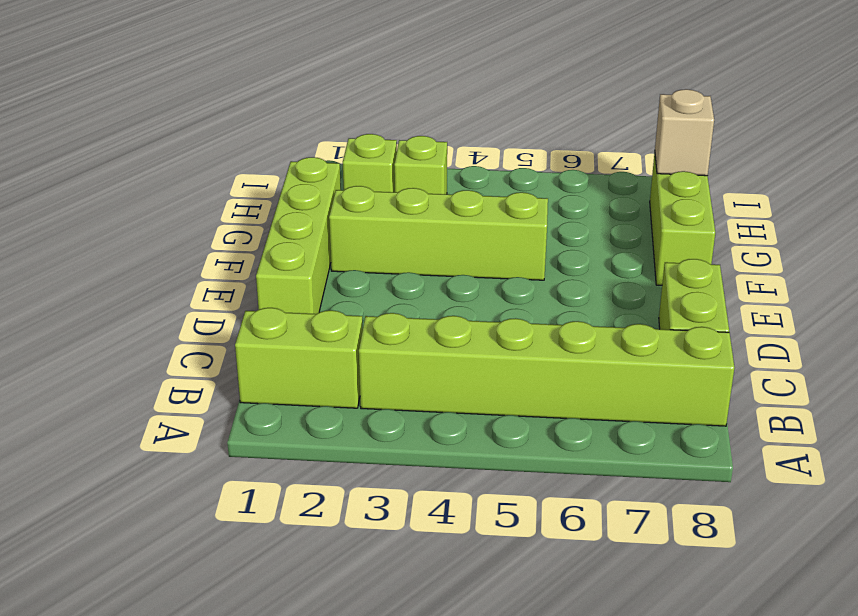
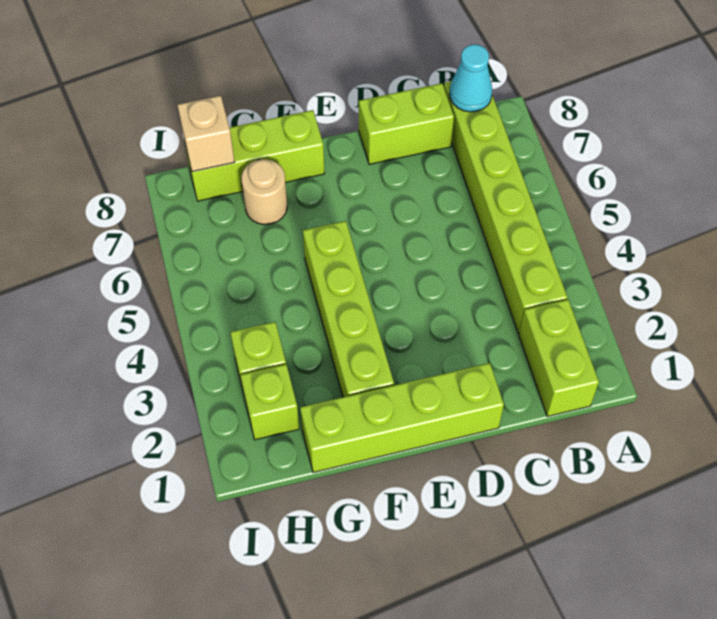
none -> cyan cone B8 level 2
none -> tan round brick G7 level 1

